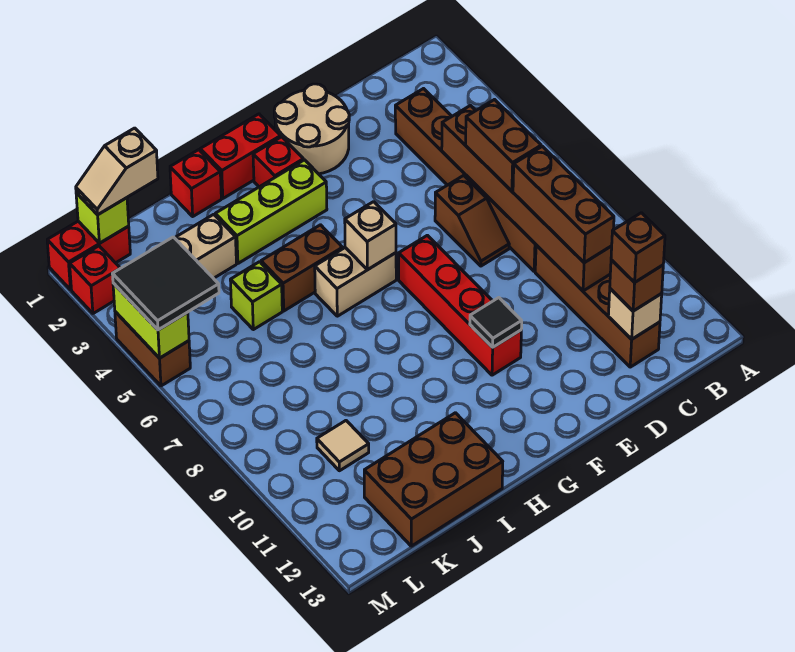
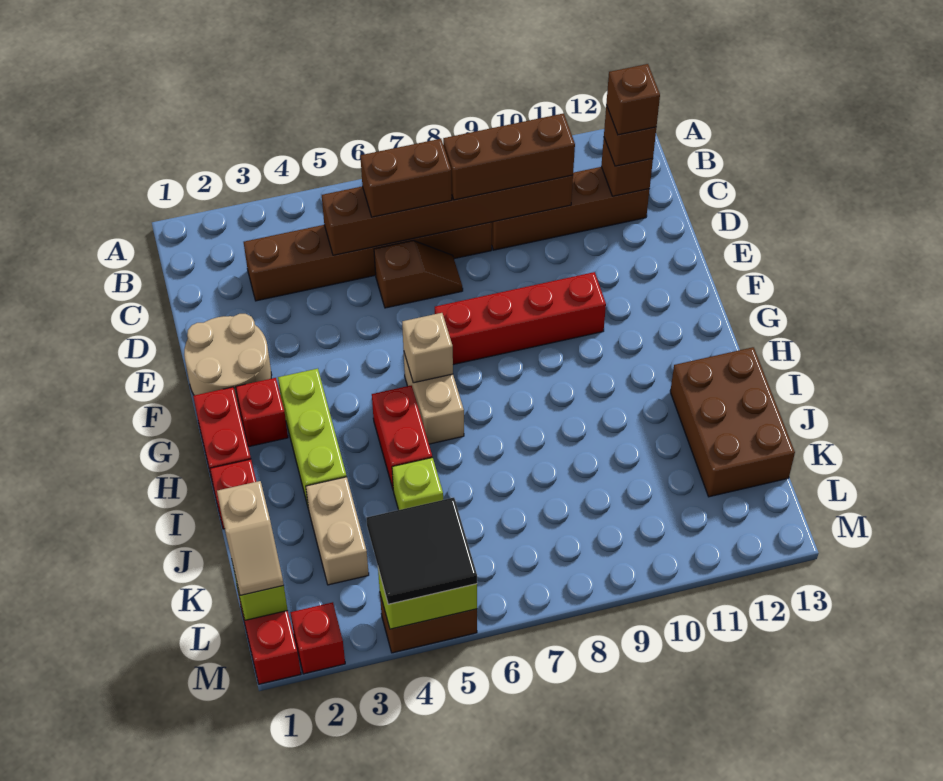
tan brick C12 level 2 -> brown brick C12 level 2
black tile F10 level 2 -> none
brown brick H5:I5 level 1 -> red brick H5:I5 level 1
tan tile K10 level 1 -> none

